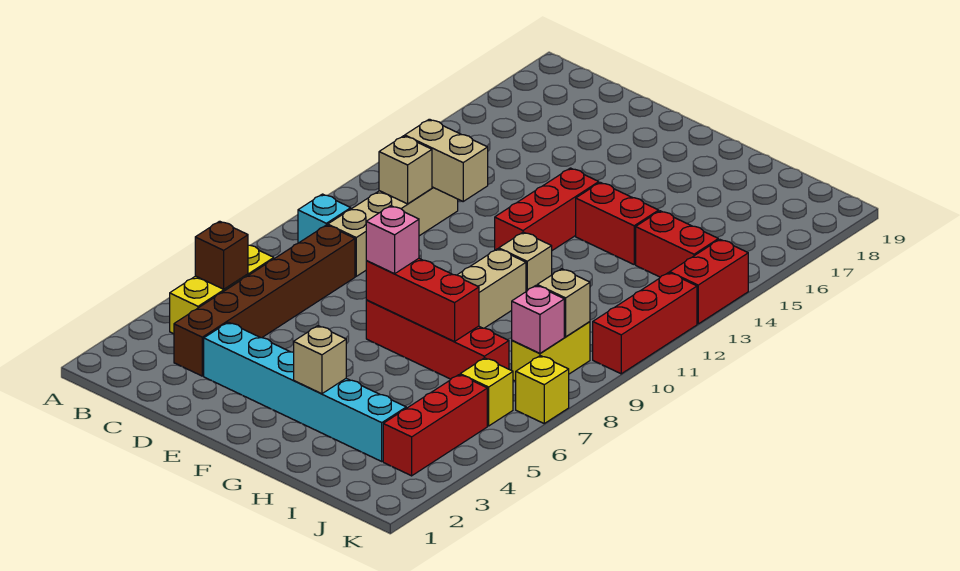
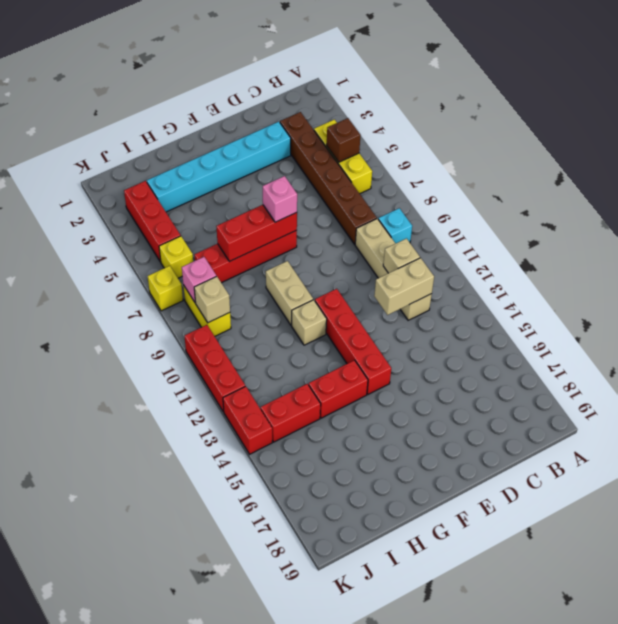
red brick F12:F14 level 1 -> red brick F11:F14 level 1
tan brick G3 level 2 -> none

